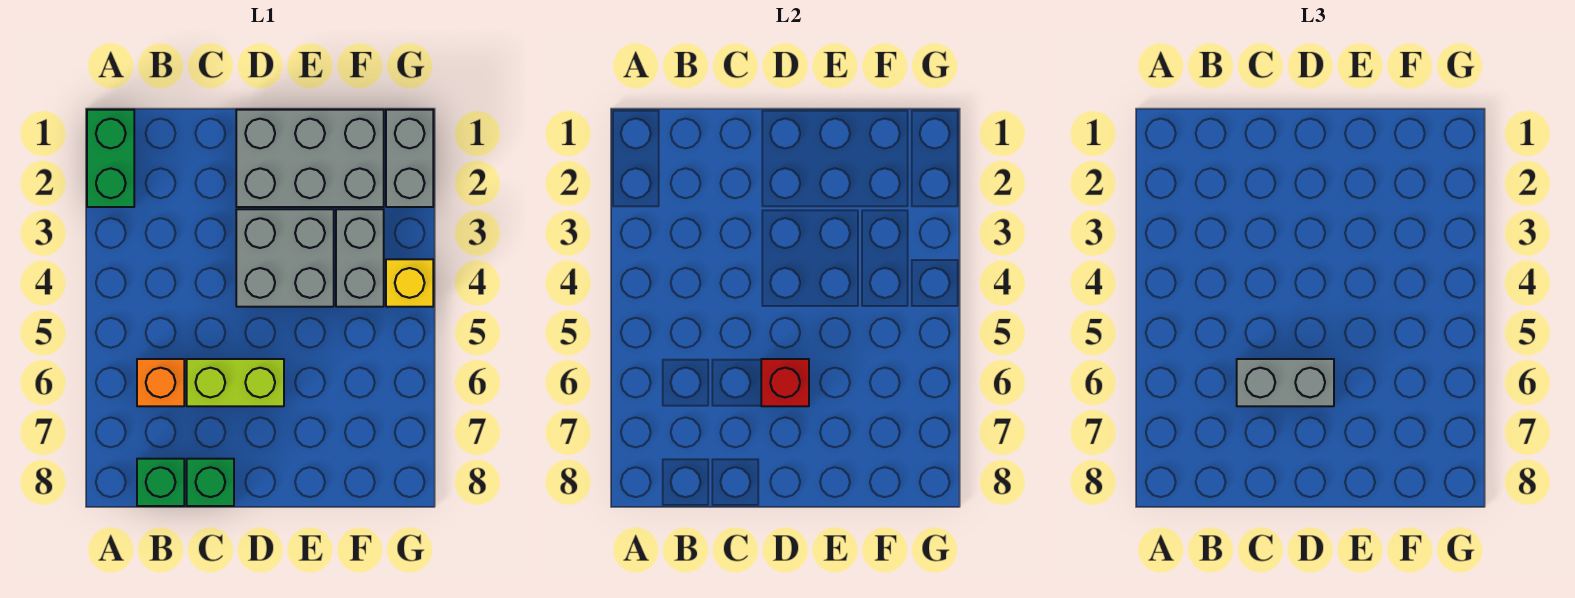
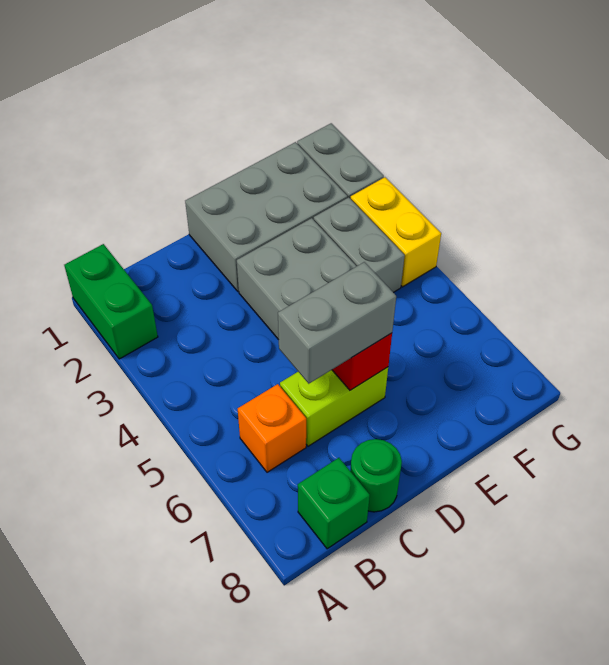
green brick C8 level 1 -> green round brick C8 level 1
yellow brick G4 level 1 -> yellow brick G3:G4 level 1

